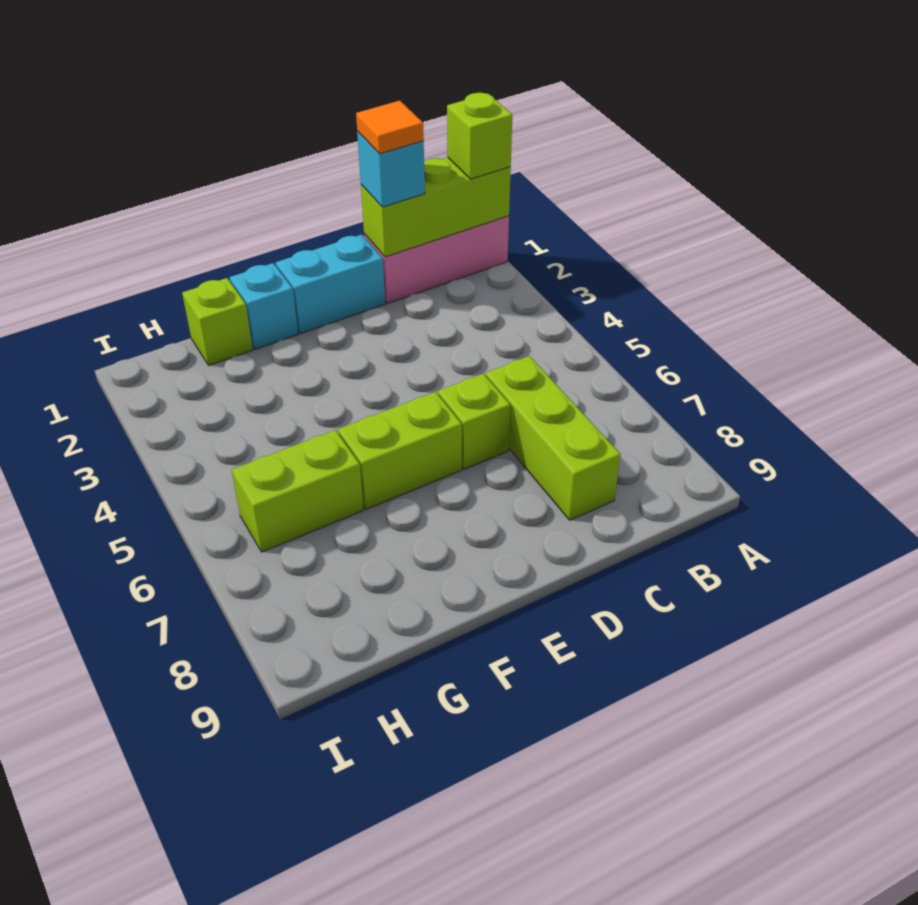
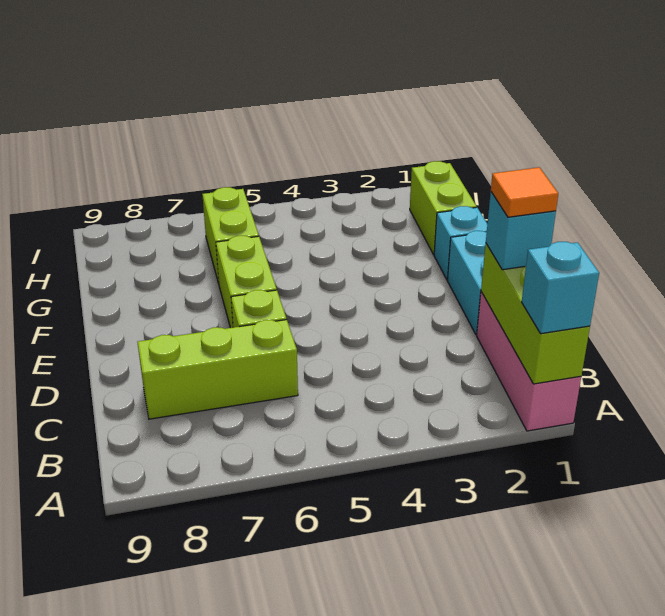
lime brick A1 level 3 -> cyan brick A1 level 3
lime brick G1 level 1 -> lime brick G1:H1 level 1

